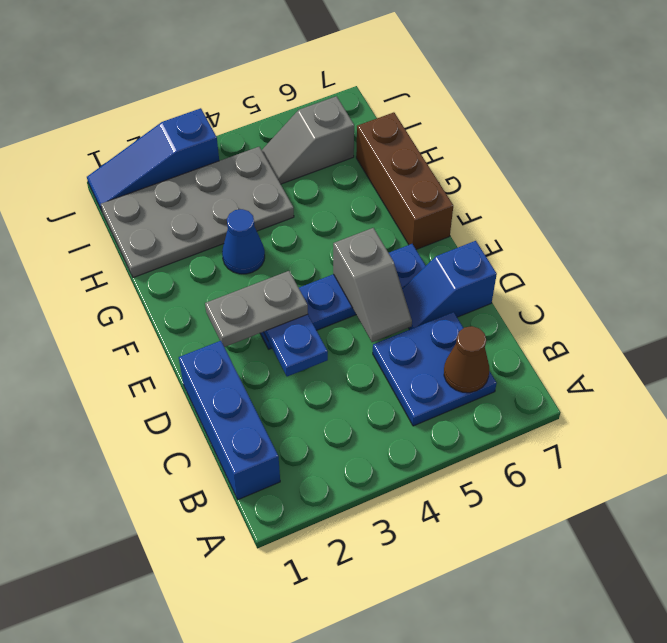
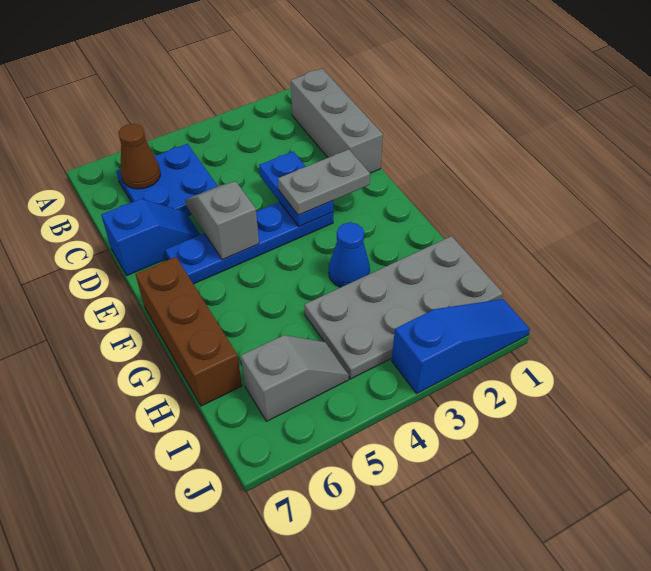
blue brick B1:D1 level 1 -> grey brick B1:D1 level 1

